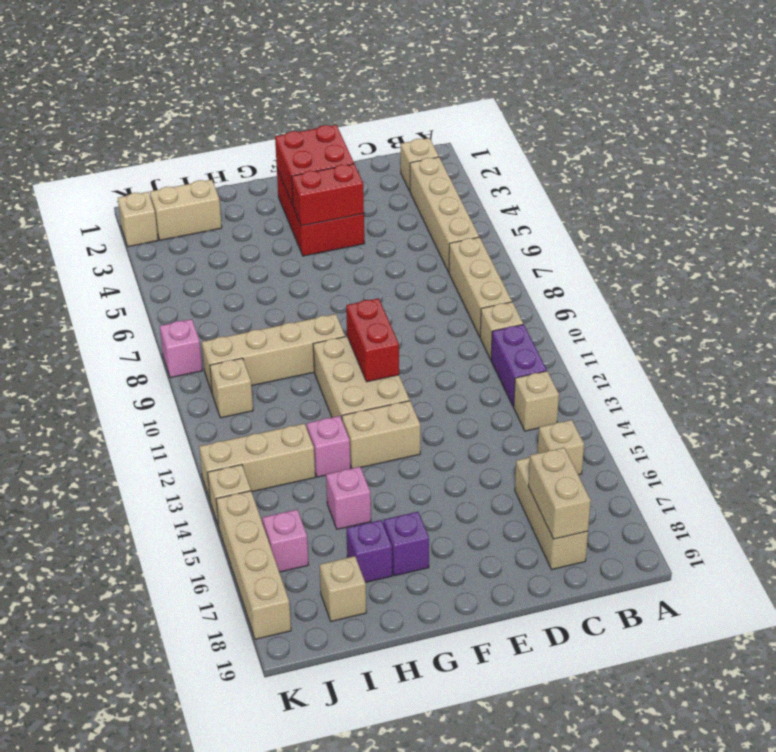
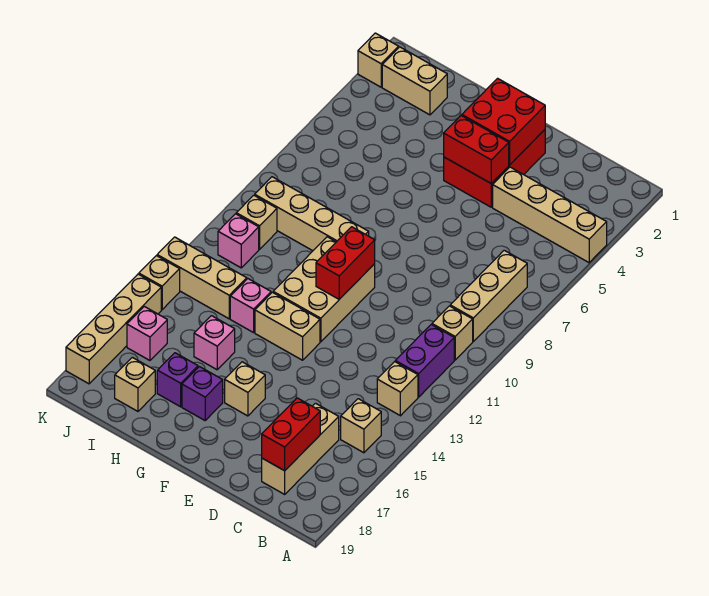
tan brick B2 level 1 -> tan brick F16 level 1
tan brick B3:B6 level 1 -> tan brick A4:D4 level 1
tan brick C17:C18 level 2 -> red brick C17:C18 level 2
pink brick K8 level 1 -> pink brick J11 level 1

